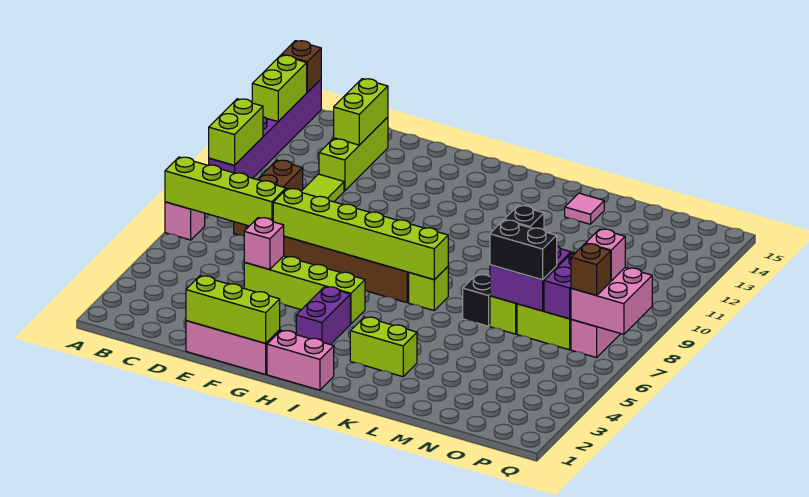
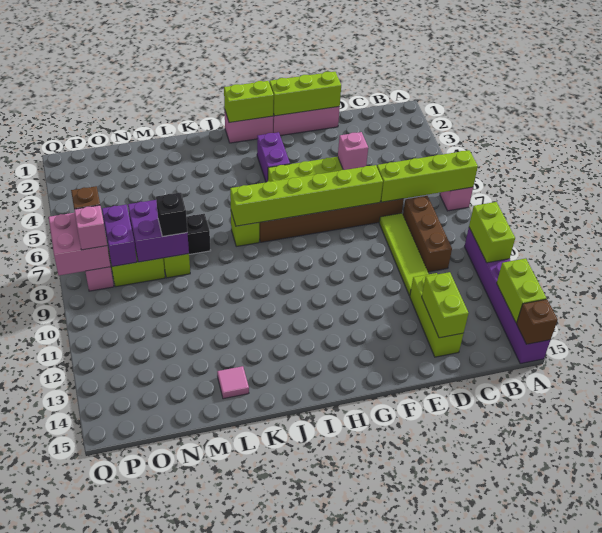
lime brick J3:K3 level 1 -> lime brick H1:I1 level 2
black brick M7:N7 level 3 -> none

